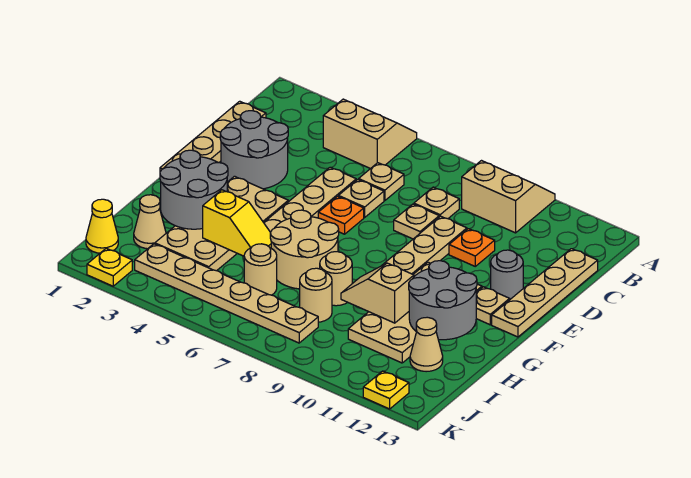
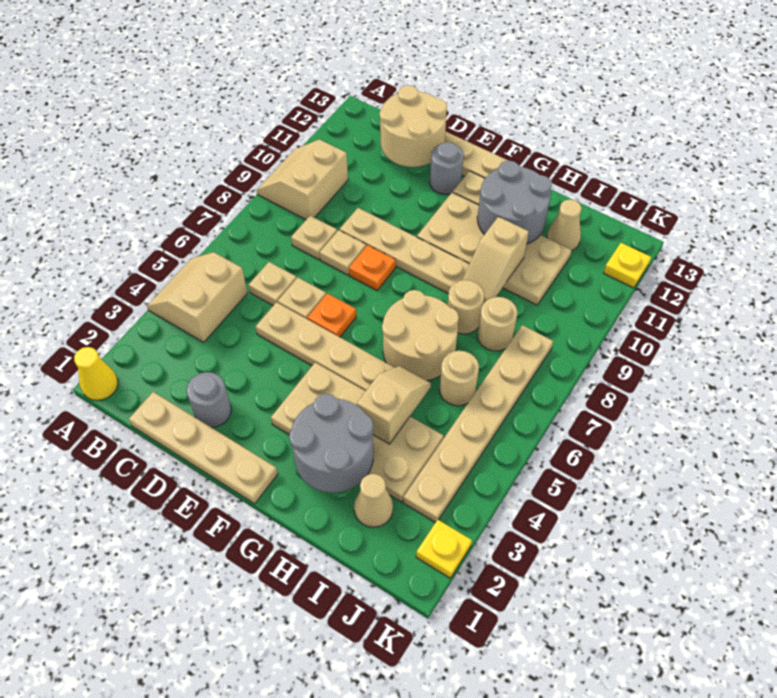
none -> tan round brick C12:D13 level 2
grey round brick D2:E3 level 1 -> grey round brick D2 level 1
orange plate D10 level 1 -> orange plate E8 level 1
yellow slope H4:H5 level 2 top 4 -> tan slope H4:H5 level 2 top 4
yellow cone J1 level 1 -> yellow cone A1 level 1

